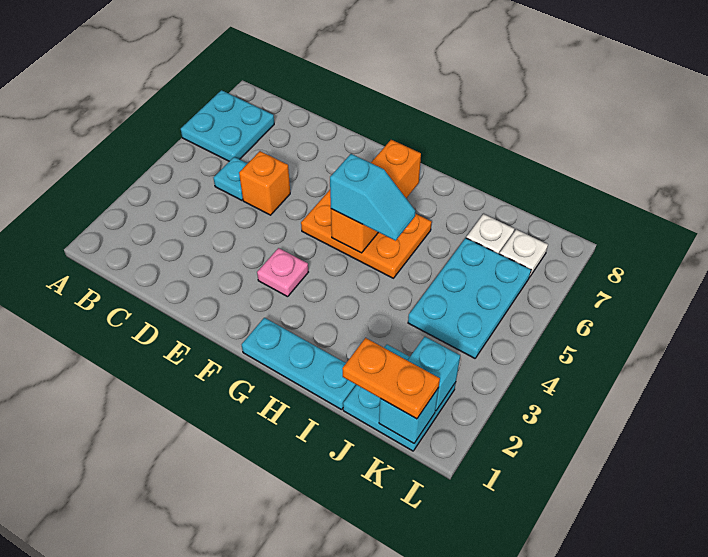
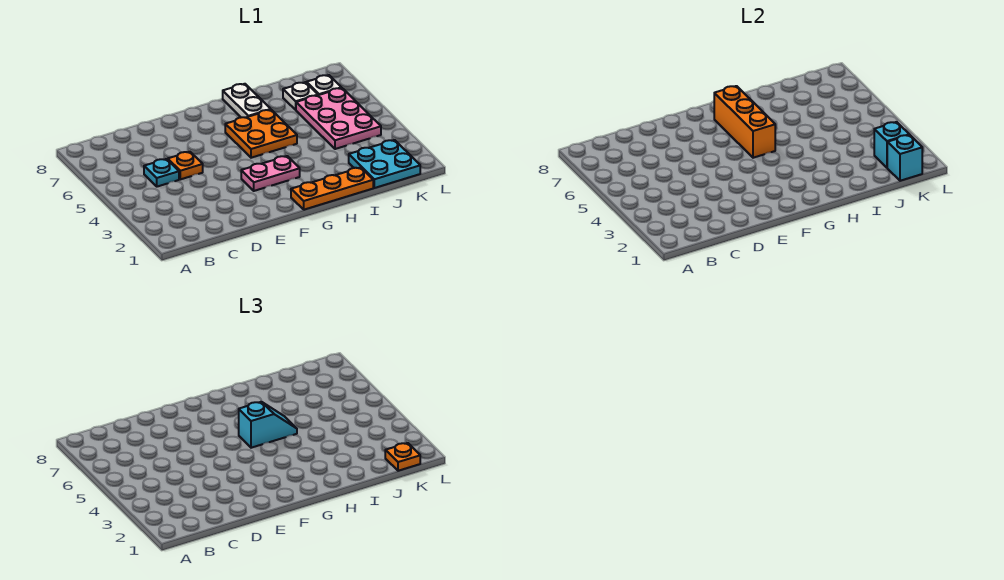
cyan plate A6:B7 level 1 -> none
orange brick D5 level 1 -> orange plate D5 level 1
pink plate F3 level 1 -> pink plate F3:G3 level 1
orange plate F5:H6 level 1 -> orange plate G5:H6 level 1
cyan plate G1:I1 level 1 -> orange plate G1:I1 level 1
none -> white plate H7:H8 level 1
orange plate J1:K1 level 3 -> orange plate K1 level 3
cyan plate J4:K6 level 1 -> pink plate J4:K6 level 1

